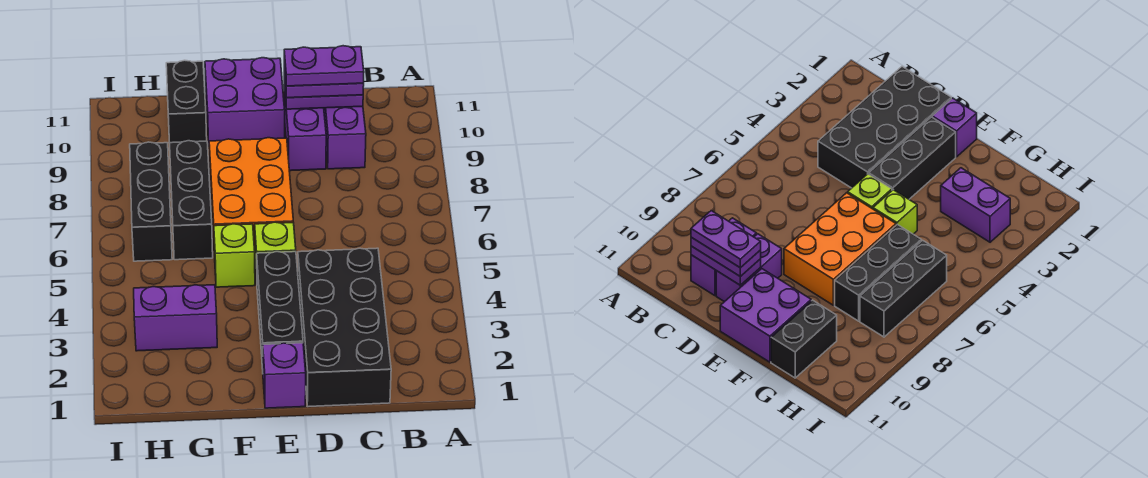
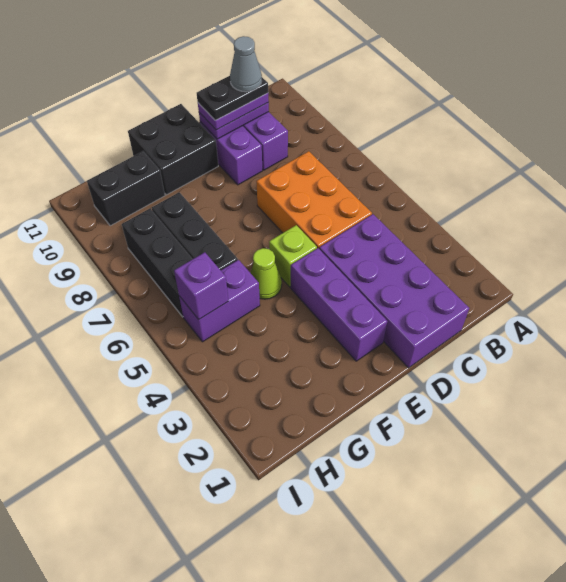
black brick C1:D4 level 1 -> purple brick C1:D4 level 1
purple plate C10:D10 level 4 -> black plate C10:D10 level 4
none -> grey cone C10 level 5
purple brick E1 level 1 -> purple brick H5 level 2
black brick E2:E4 level 1 -> purple brick E2:E4 level 1
orange brick E6:F8 level 1 -> orange brick C5:D7 level 1
purple brick E10:F11 level 1 -> black brick E10:F11 level 1
lime brick F5 level 1 -> lime cone F5 level 1
purple brick G3:H3 level 1 -> purple brick G5:H5 level 1
black brick G10:G11 level 1 -> black brick G10:H10 level 1

